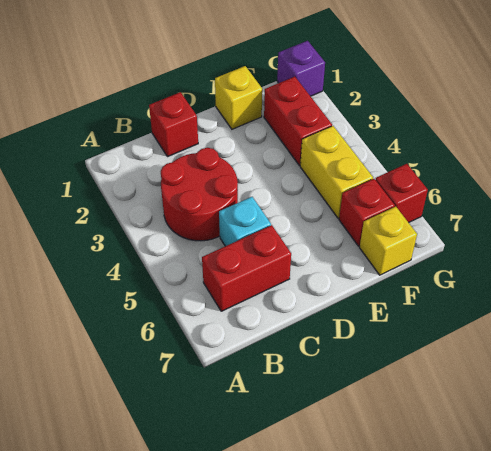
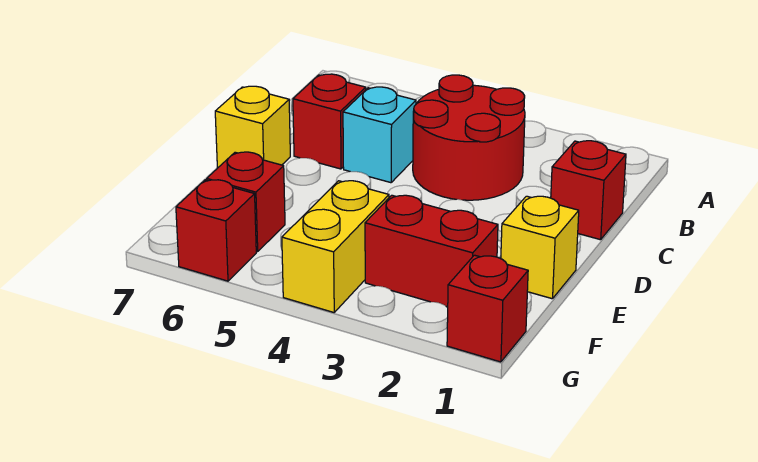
red brick B6:C6 level 1 -> red brick C6 level 1
yellow brick F4:F5 level 1 -> yellow brick F4:G4 level 1
yellow brick F7 level 1 -> yellow brick D7 level 1
purple brick G1 level 1 -> red brick G1 level 1

